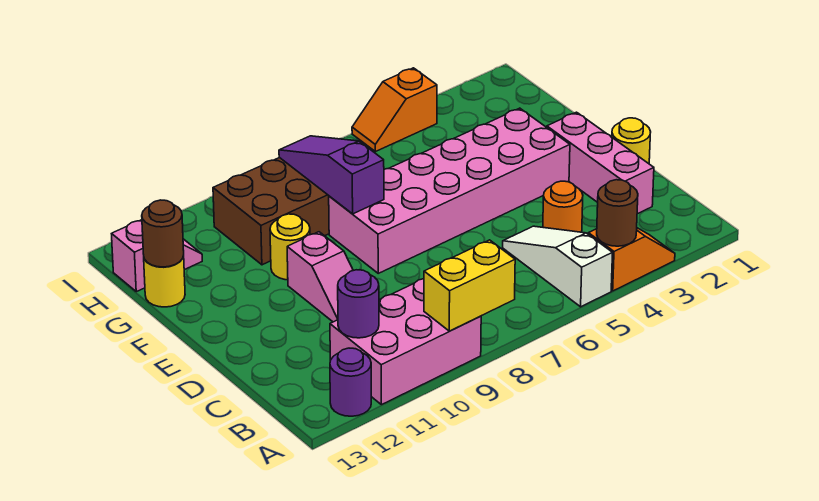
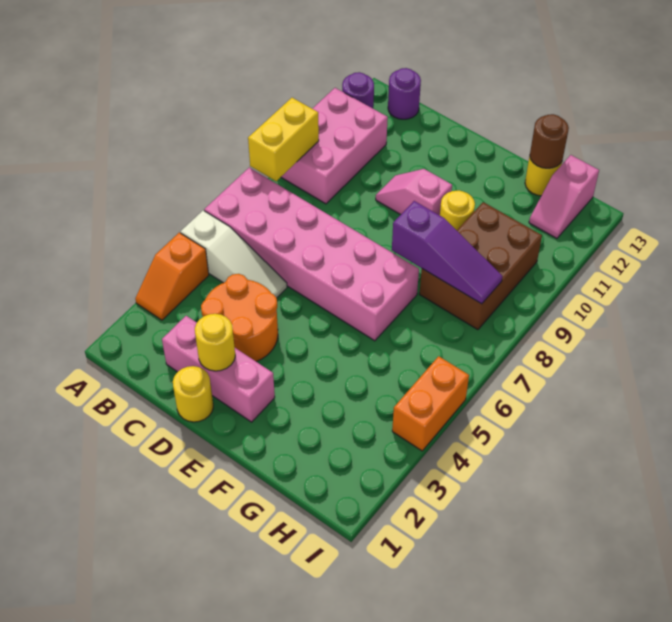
brown round brick A4 level 2 -> none
purple round brick B11 level 2 -> purple round brick B13 level 1
orange round brick C4 level 1 -> orange round brick C3:D4 level 1
none -> yellow round brick D2 level 2
pink brick E3:F8 level 1 -> pink brick A6:F7 level 1
orange slope I4:I5 level 1 top 4 -> orange brick I4:I5 level 1

